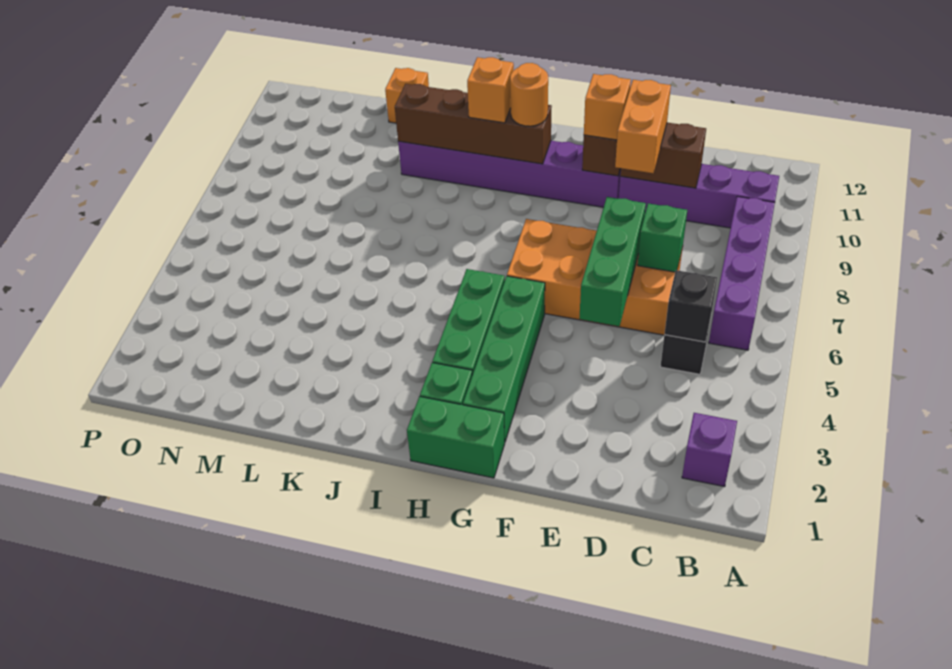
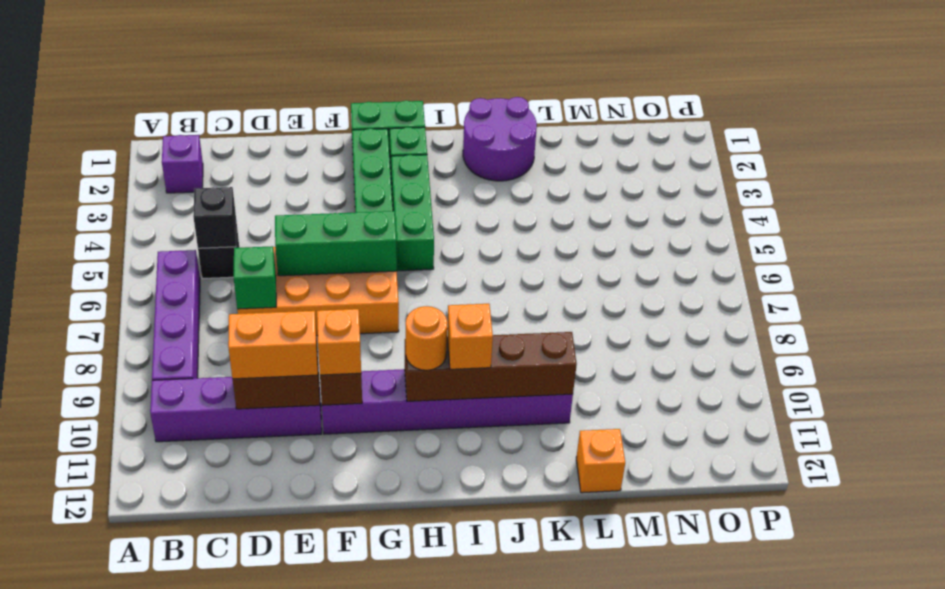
green brick E5:E7 level 2 -> green brick E6:G6 level 2
orange brick E9:E10 level 3 -> orange brick D10:E10 level 3
none -> purple round brick J1:K2 level 1

